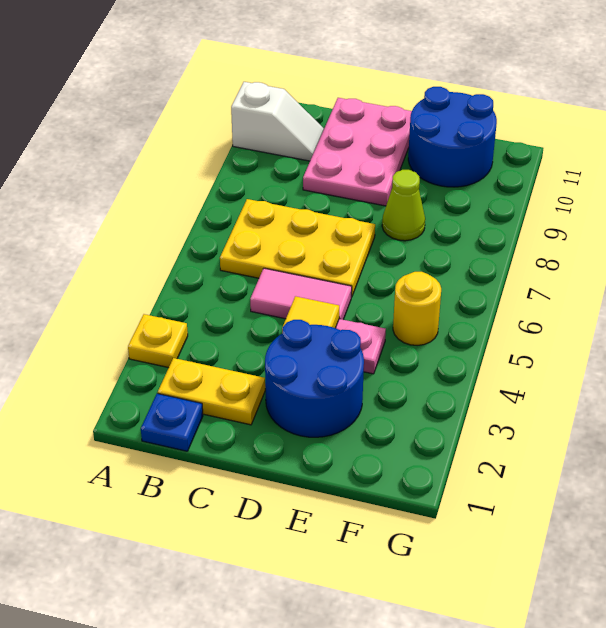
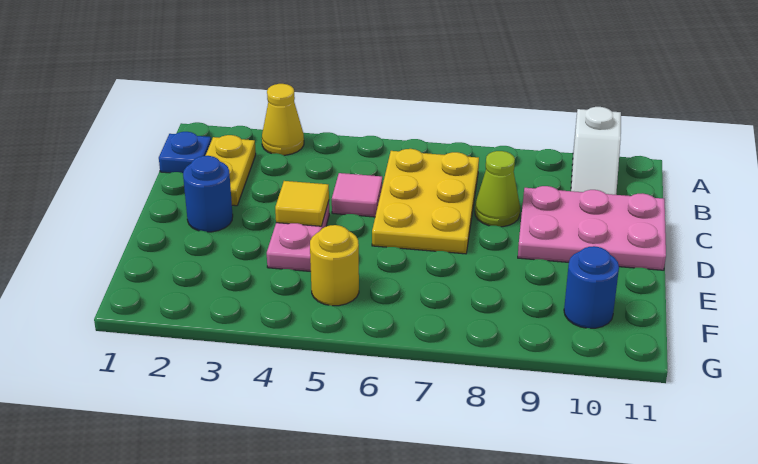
yellow plate A3 level 1 -> yellow cone A3 level 1
pink tile C5:D5 level 1 -> pink tile C5 level 1
blue round brick D2:E3 level 1 -> blue round brick D2 level 1
lime cone E8 level 1 -> lime cone C8 level 1
blue round brick E10:F11 level 1 -> blue round brick F10 level 1

